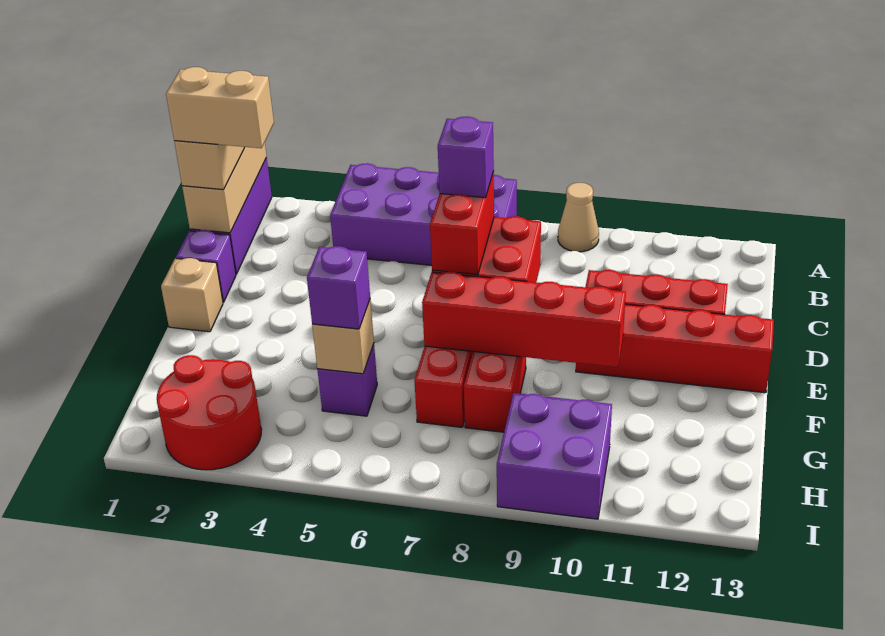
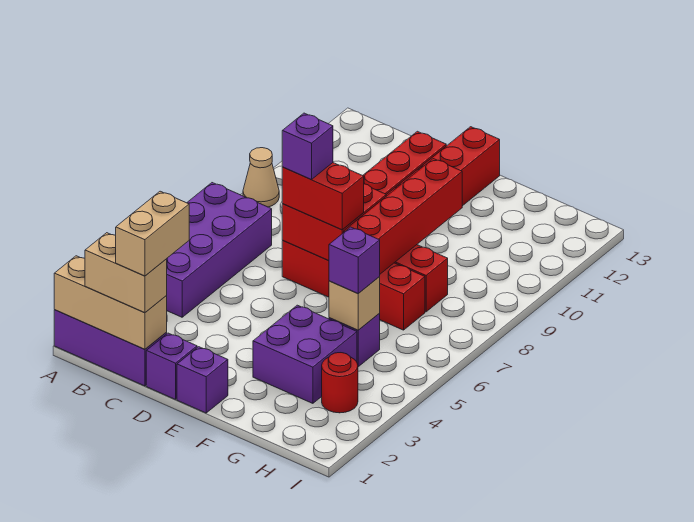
tan brick E1 level 1 -> purple brick E1 level 1
red round brick H2:I3 level 1 -> red round brick H3 level 1
purple brick H9:I10 level 1 -> purple brick F3:G4 level 1

